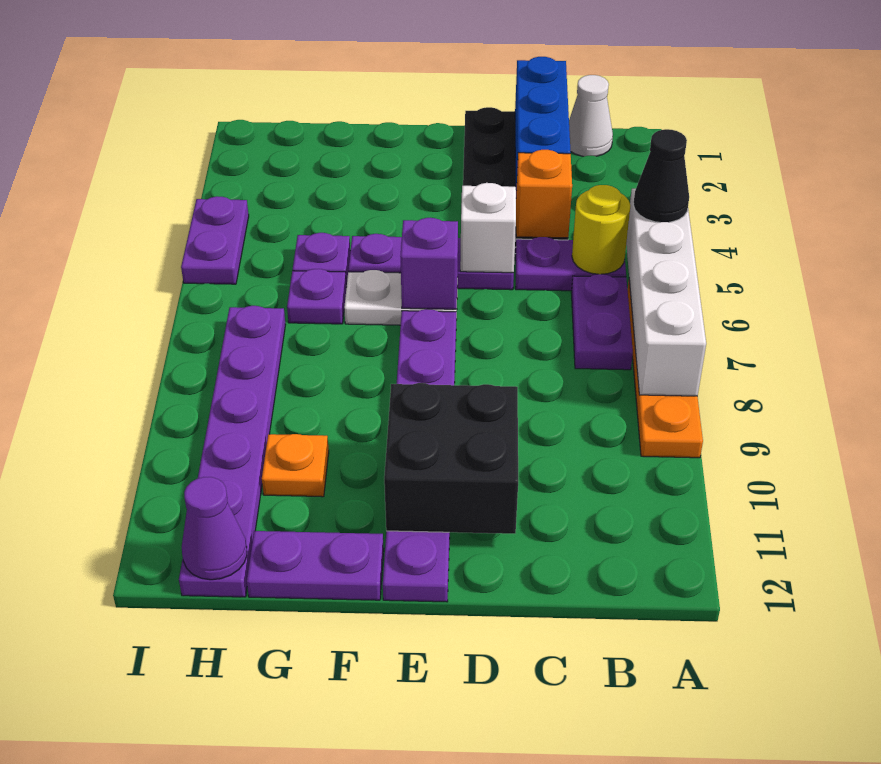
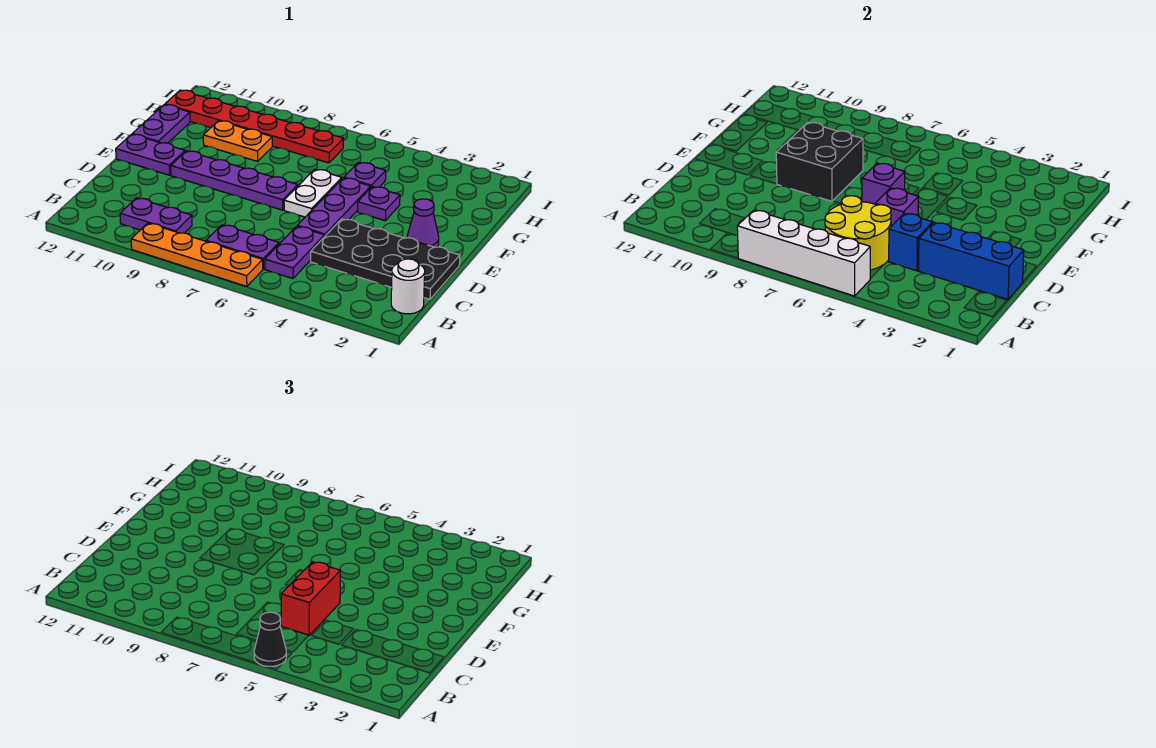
white cone B1 level 1 -> white round brick B1 level 1
yellow round brick B5 level 2 -> yellow round brick B5:C6 level 2
orange brick C4 level 2 -> blue brick C4 level 2
none -> red brick C5:D5 level 3
white brick D5 level 2 -> purple brick D5 level 2
black brick D10:E11 level 2 -> black brick E8:F9 level 2
purple plate G6 level 1 -> purple plate F4 level 1
orange plate G10 level 1 -> orange plate G9:G10 level 1
purple plate H7:H12 level 1 -> red plate H7:H12 level 1
purple cone H12 level 2 -> purple cone E2 level 1
purple plate I4:I5 level 1 -> purple plate B9:B10 level 1

